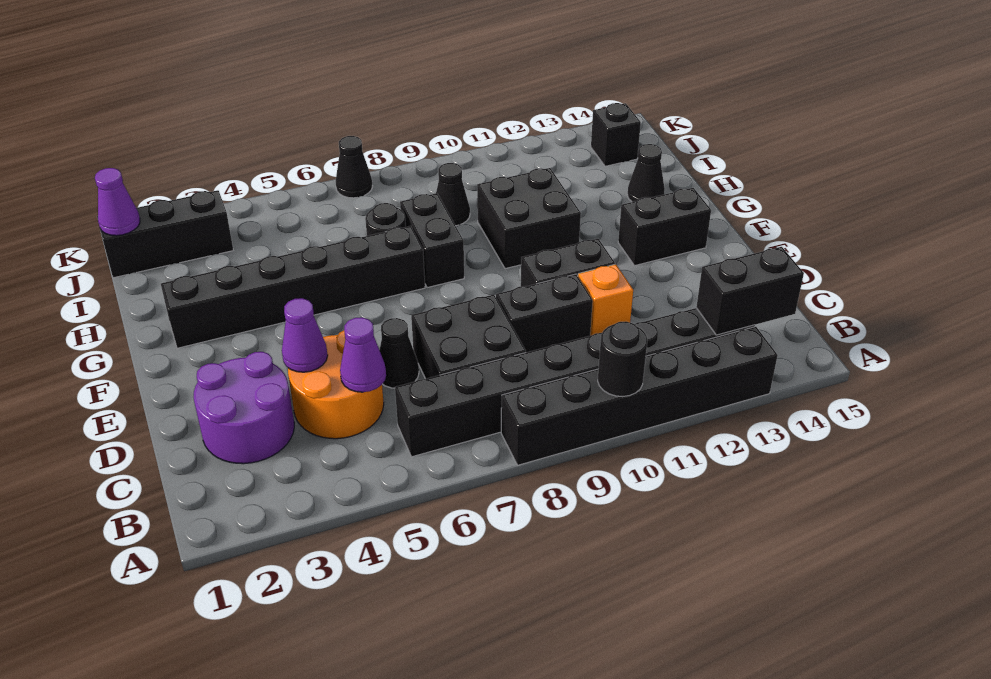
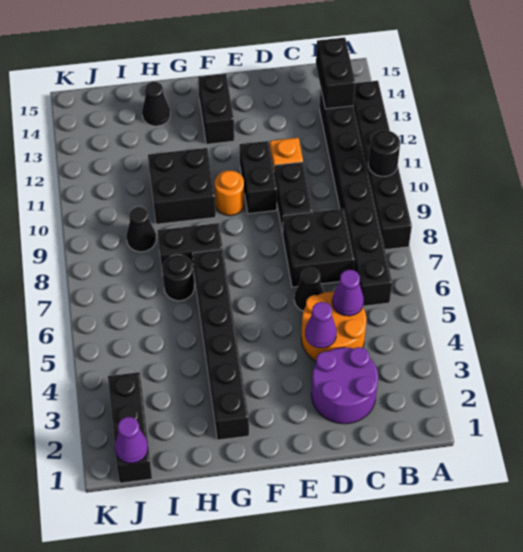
none -> orange round brick F10 level 1
black brick J14 level 1 -> none
black cone K7 level 1 -> none

